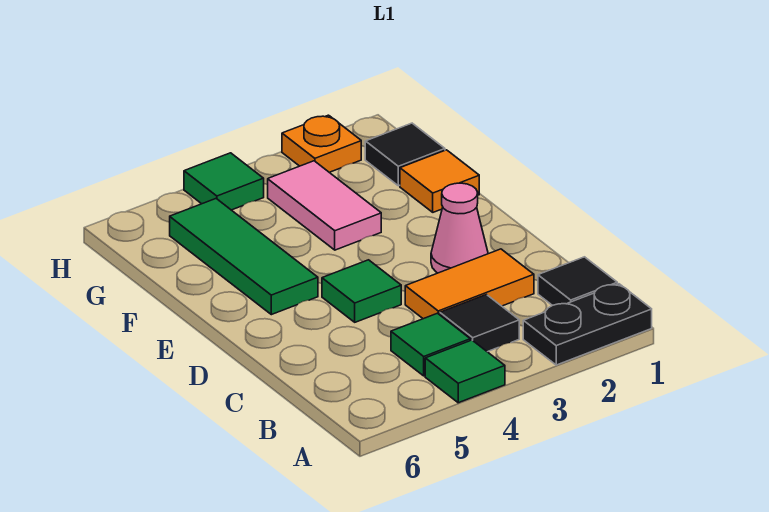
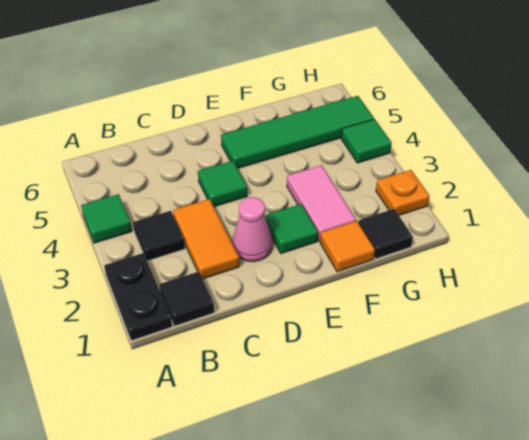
green tile B4 level 1 -> green tile E2 level 1
green tile E5:G5 level 1 -> green tile E5:H5 level 1
pink tile F3:G3 level 1 -> pink tile F2:F3 level 1

